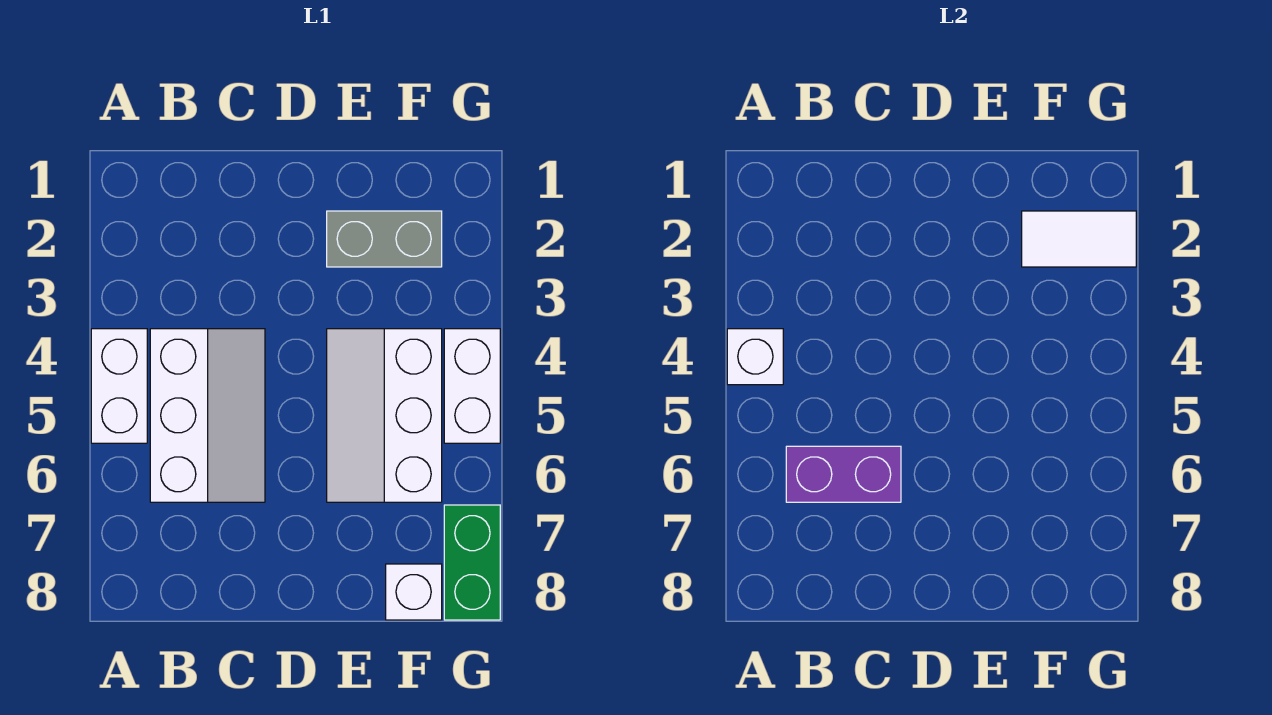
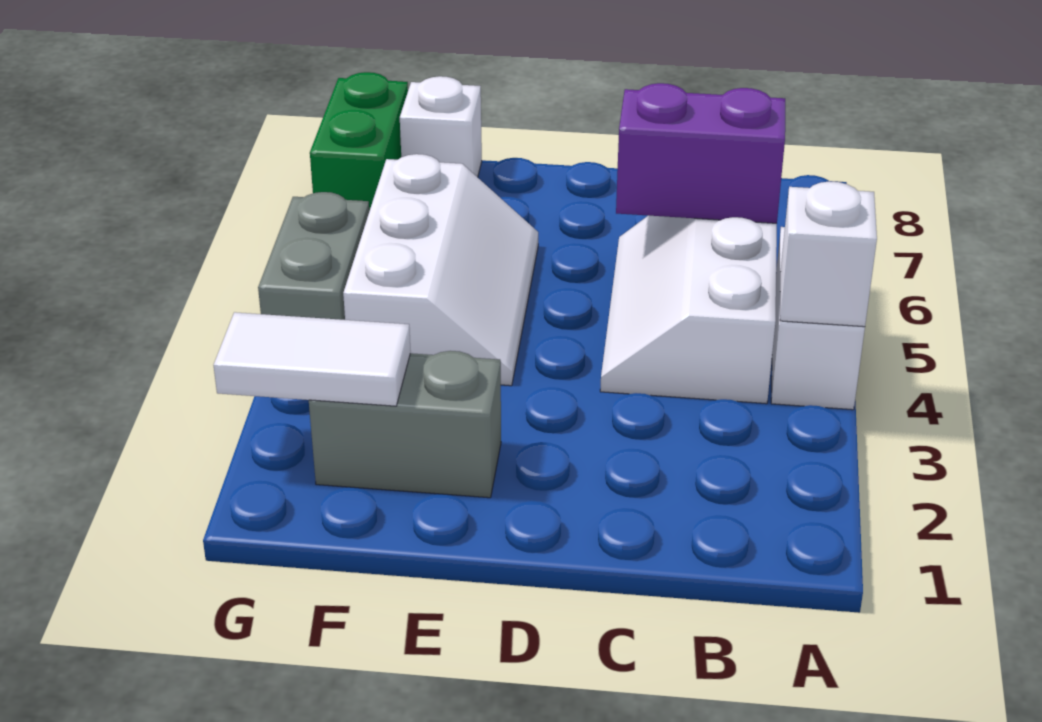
white brick G4:G5 level 1 -> grey brick G4:G5 level 1

